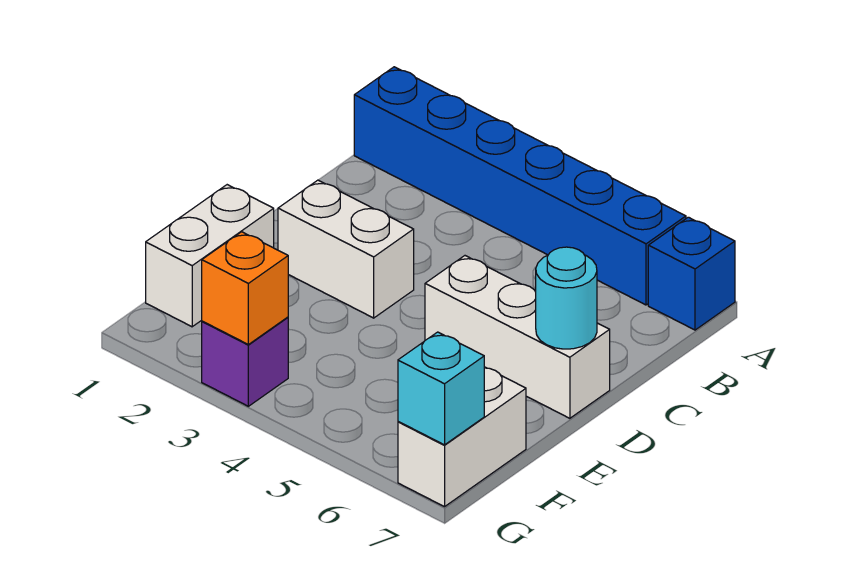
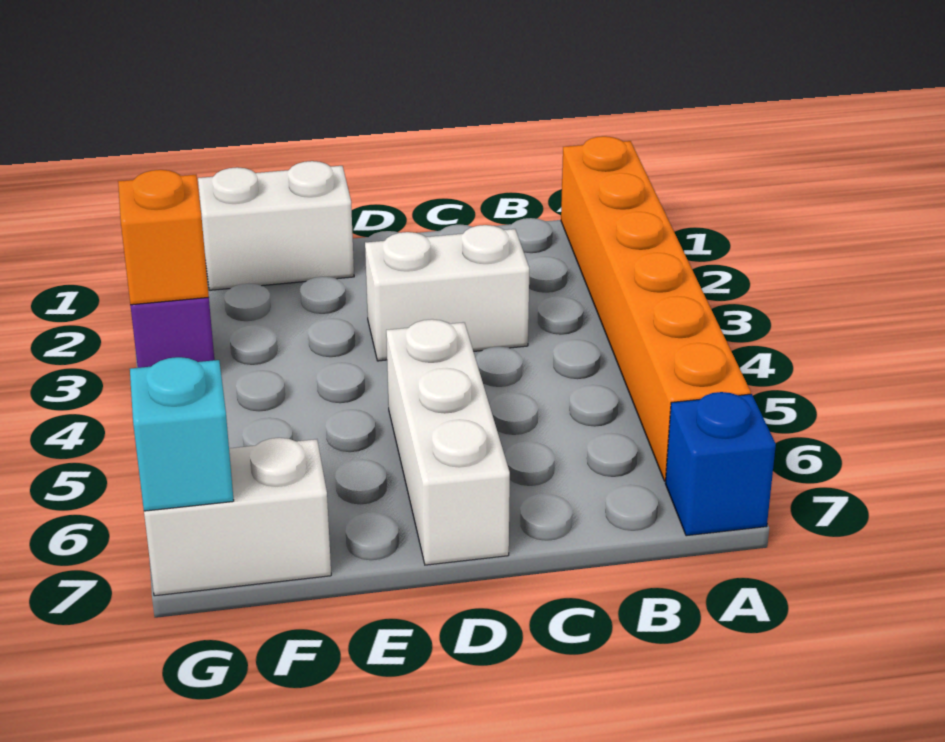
blue brick A1:A6 level 1 -> orange brick A1:A6 level 1
white brick D2:D3 level 1 -> white brick C3:D3 level 1
cyan round brick D7 level 2 -> none

